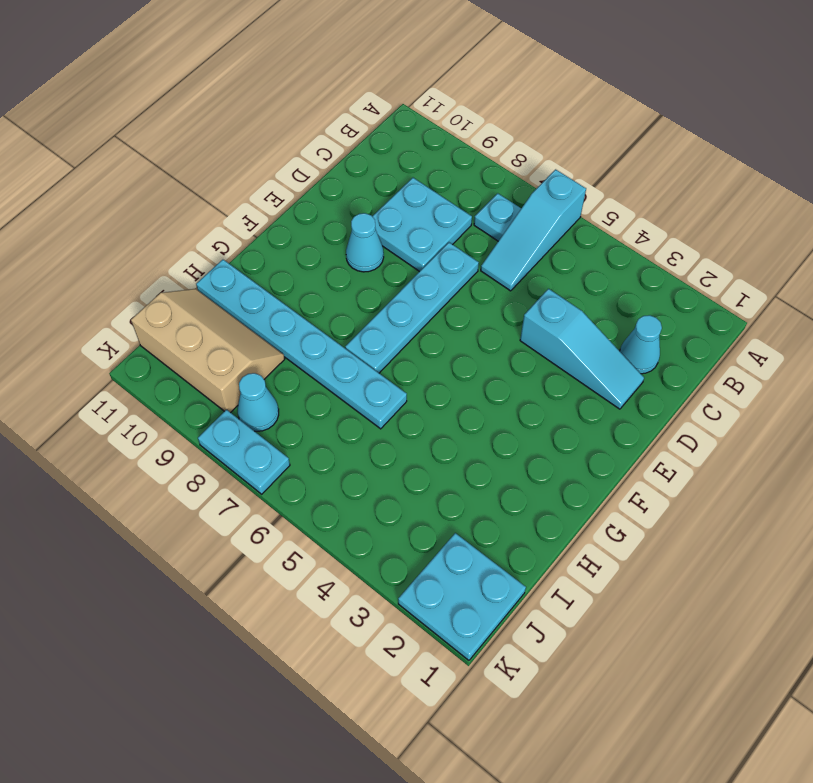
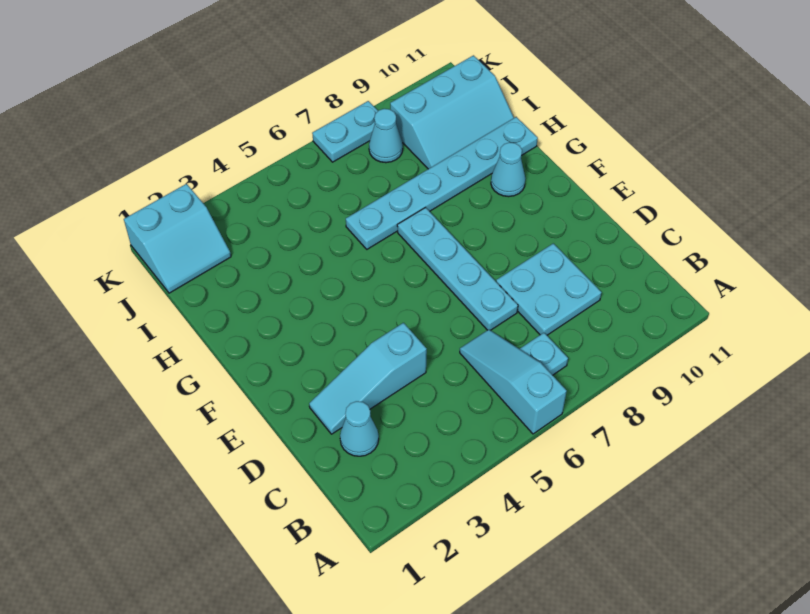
cyan cone E9 level 1 -> cyan cone G10 level 1
tan slope I9:J11 level 1 top J -> cyan slope I9:J11 level 1 top J
cyan plate J1:K2 level 1 -> cyan slope J1:K2 level 1 top K

